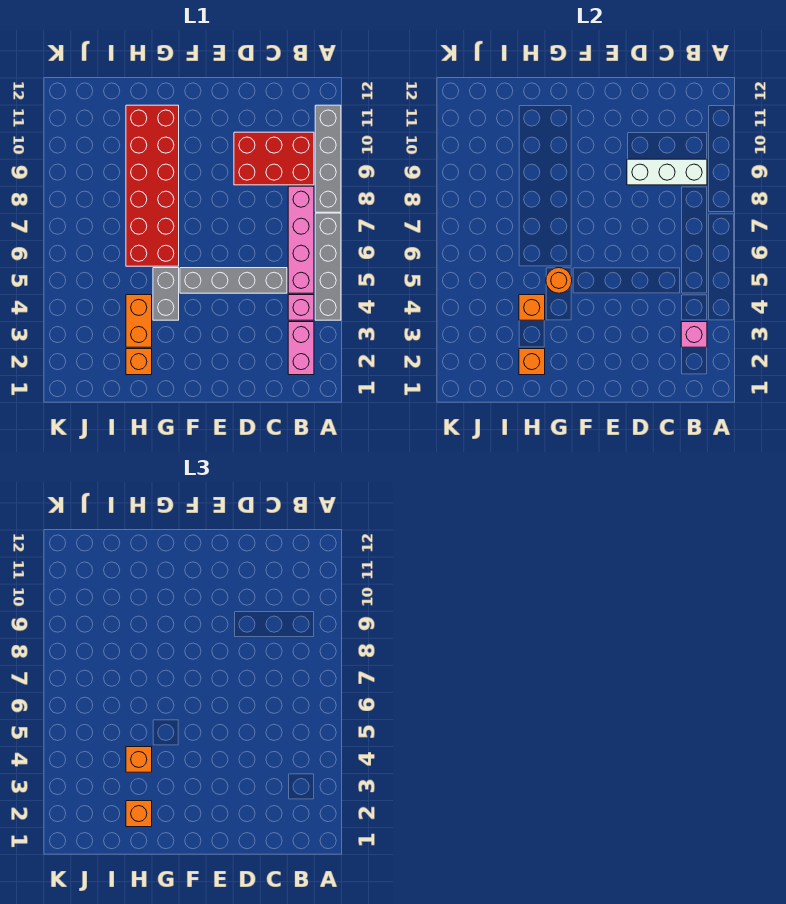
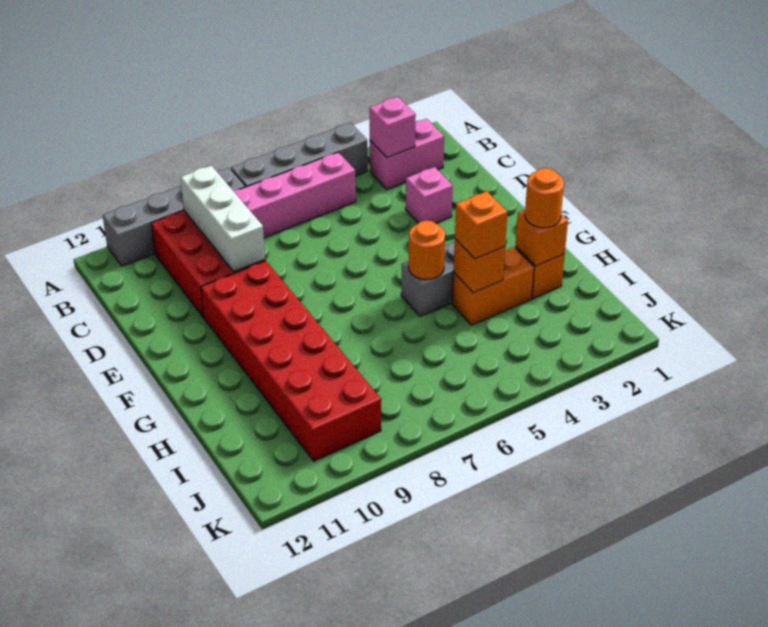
pink brick B4 level 1 -> pink brick D3 level 1
grey brick C5:F5 level 1 -> none
red brick G6:H11 level 1 -> red brick E9:J10 level 1
orange brick H2 level 3 -> orange round brick H2 level 3

